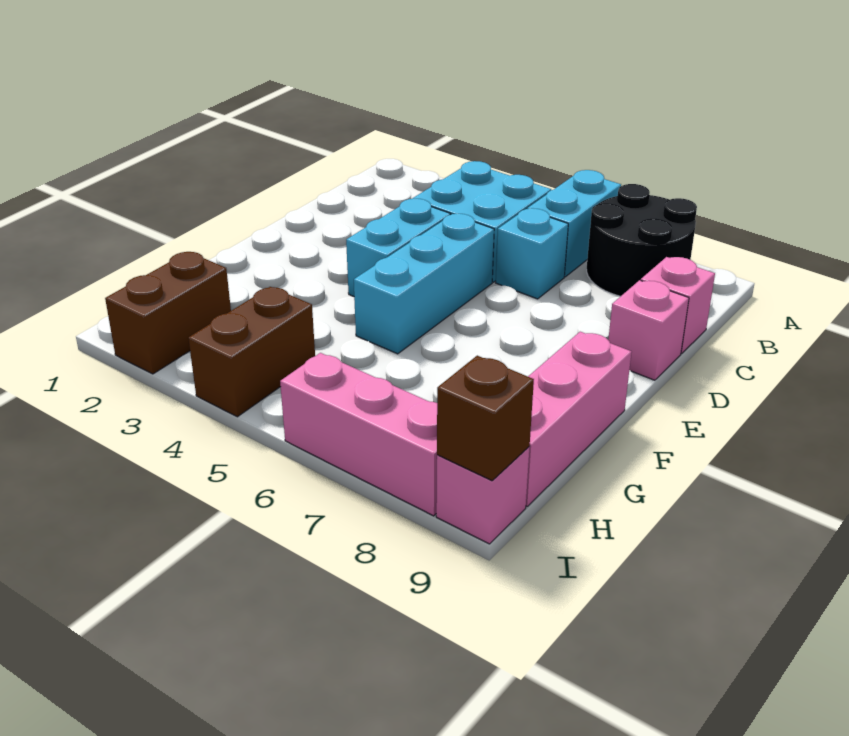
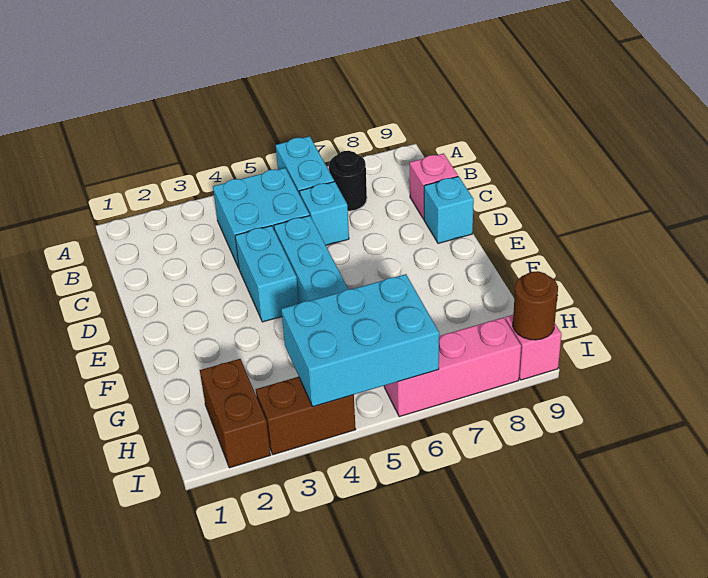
black round brick A7:B8 level 1 -> black round brick B7 level 1
pink brick D9 level 1 -> cyan brick D9 level 1
pink brick F9:H9 level 1 -> none
brown brick H4:I4 level 1 -> brown brick I3:I4 level 1
none -> cyan brick H4:I6 level 2
brown brick I9 level 2 -> brown round brick I9 level 2

